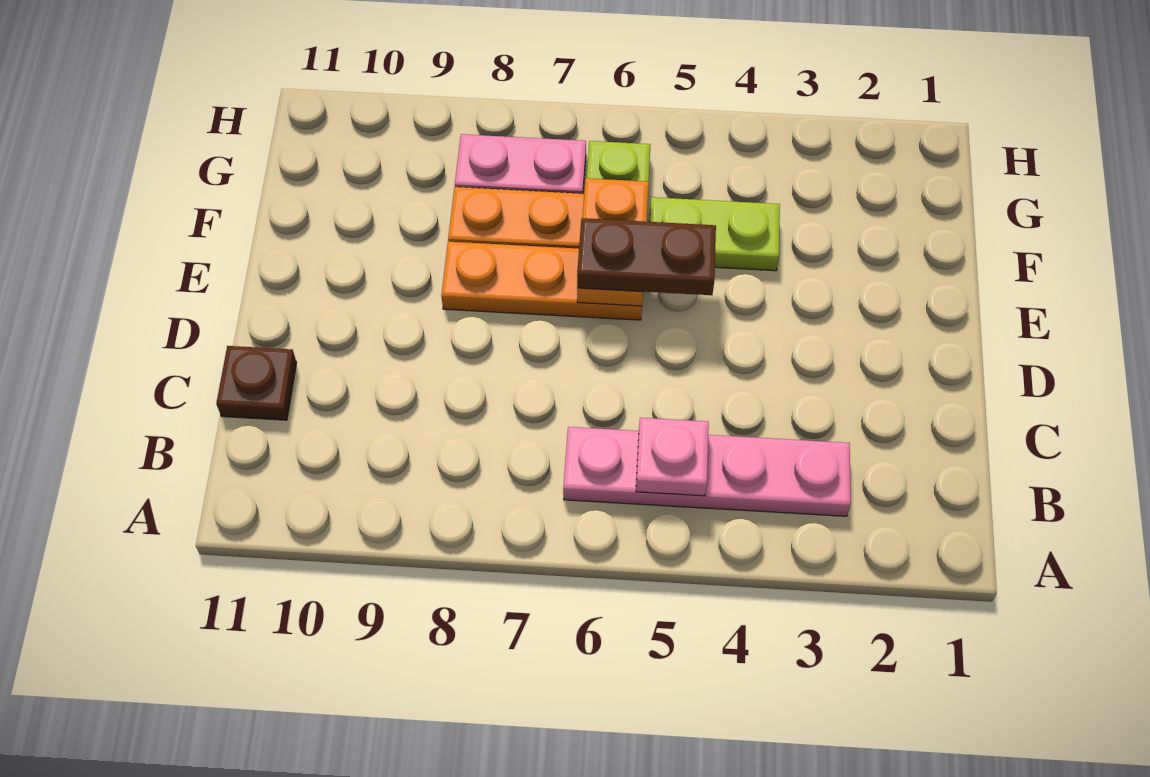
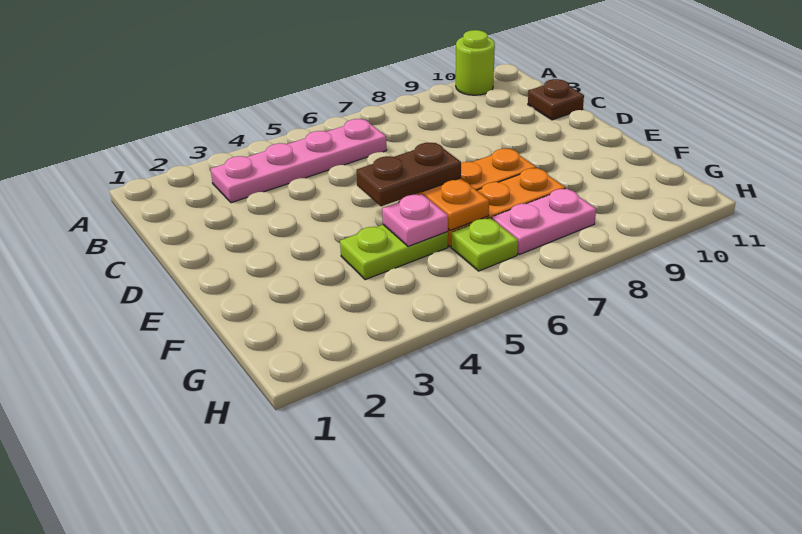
none -> lime round brick A10 level 1
pink plate B5 level 2 -> pink plate F5 level 2

